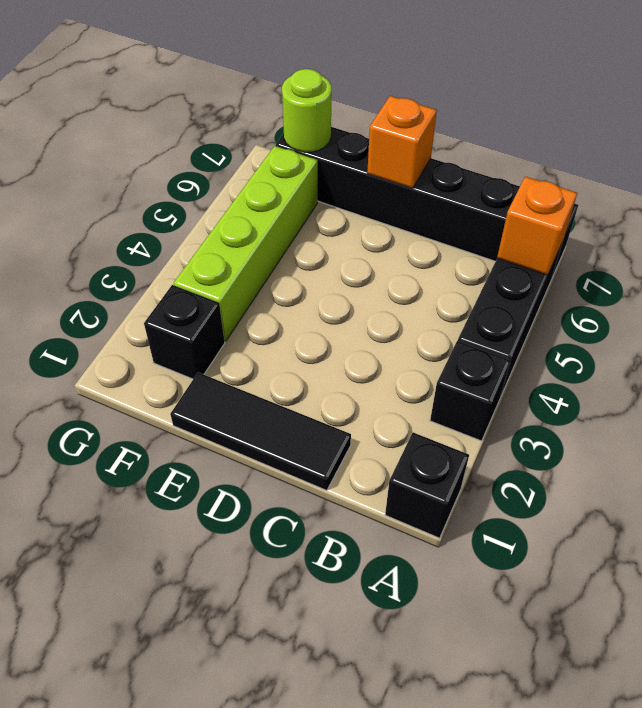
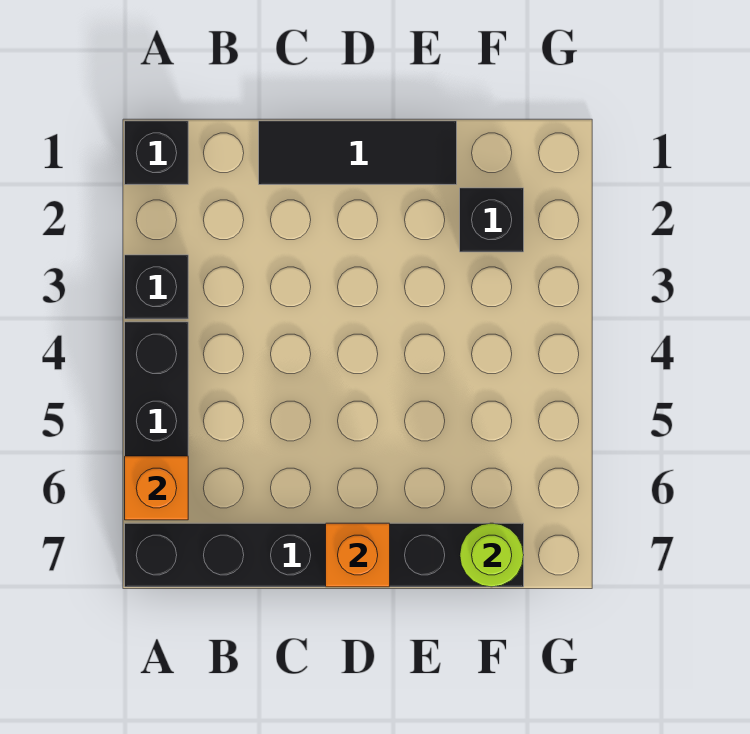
lime brick F3:F6 level 1 -> none

